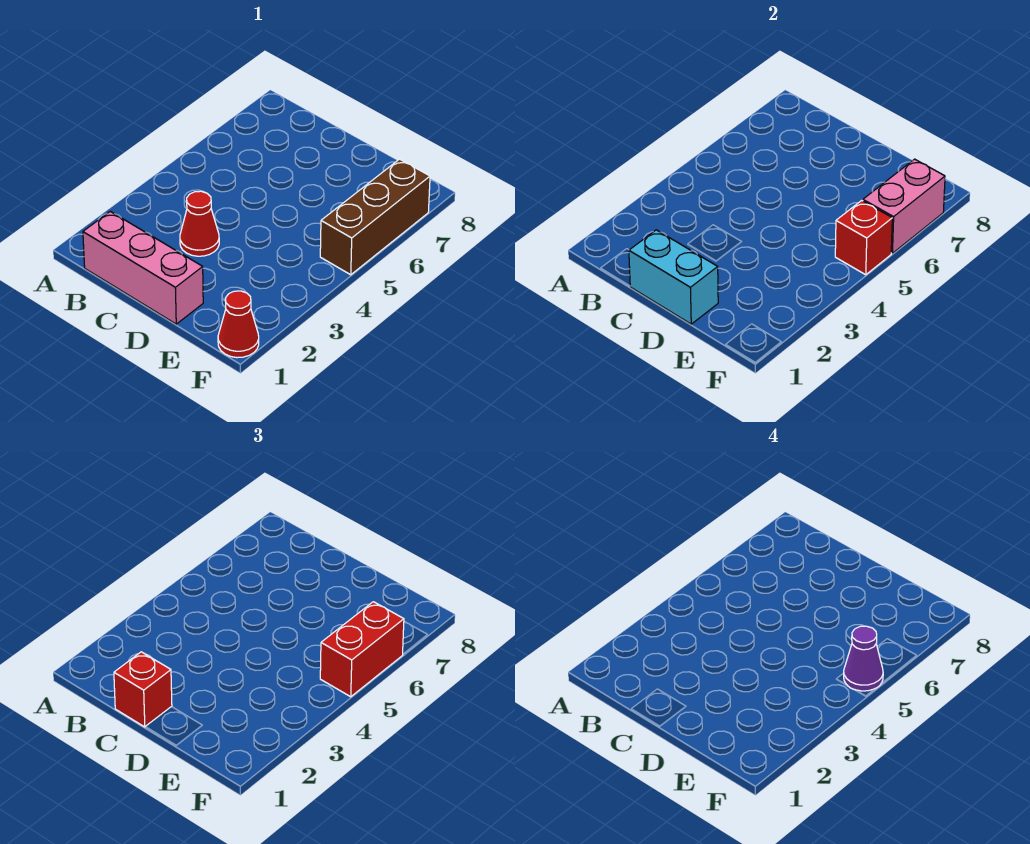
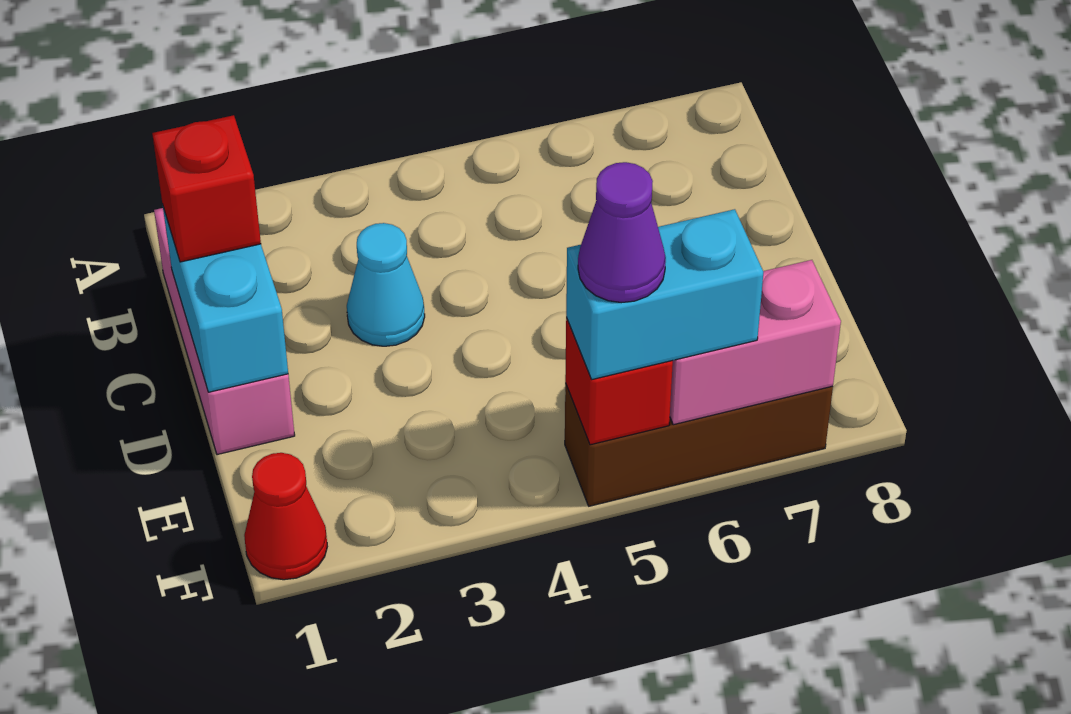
red cone C3 level 1 -> cyan cone C3 level 1
red brick F5:F6 level 3 -> cyan brick F5:F6 level 3

